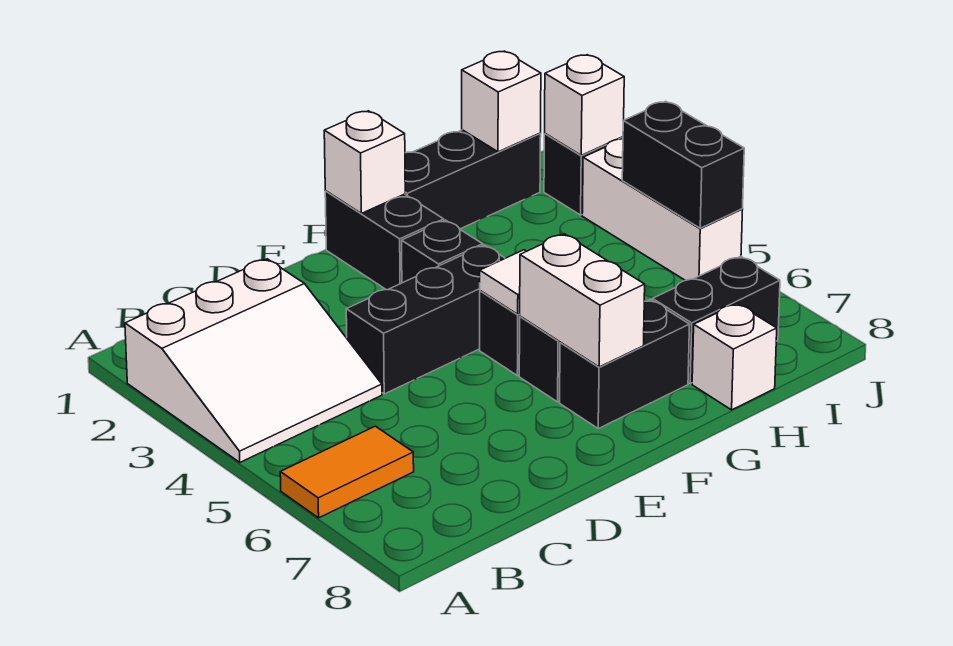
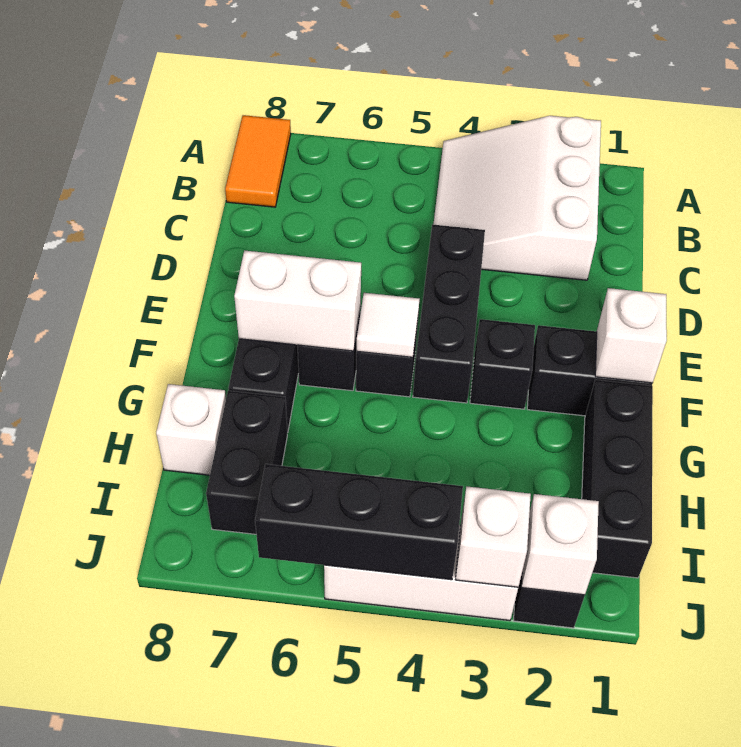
orange tile A6:B6 level 1 -> orange tile A8:B8 level 1
white brick I1 level 2 -> white brick J3 level 2
black brick J4:J5 level 2 -> black brick J4:J6 level 2

